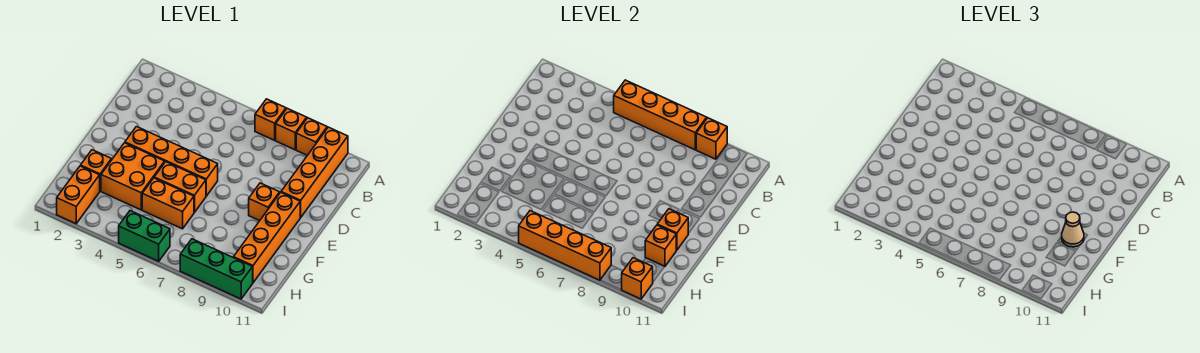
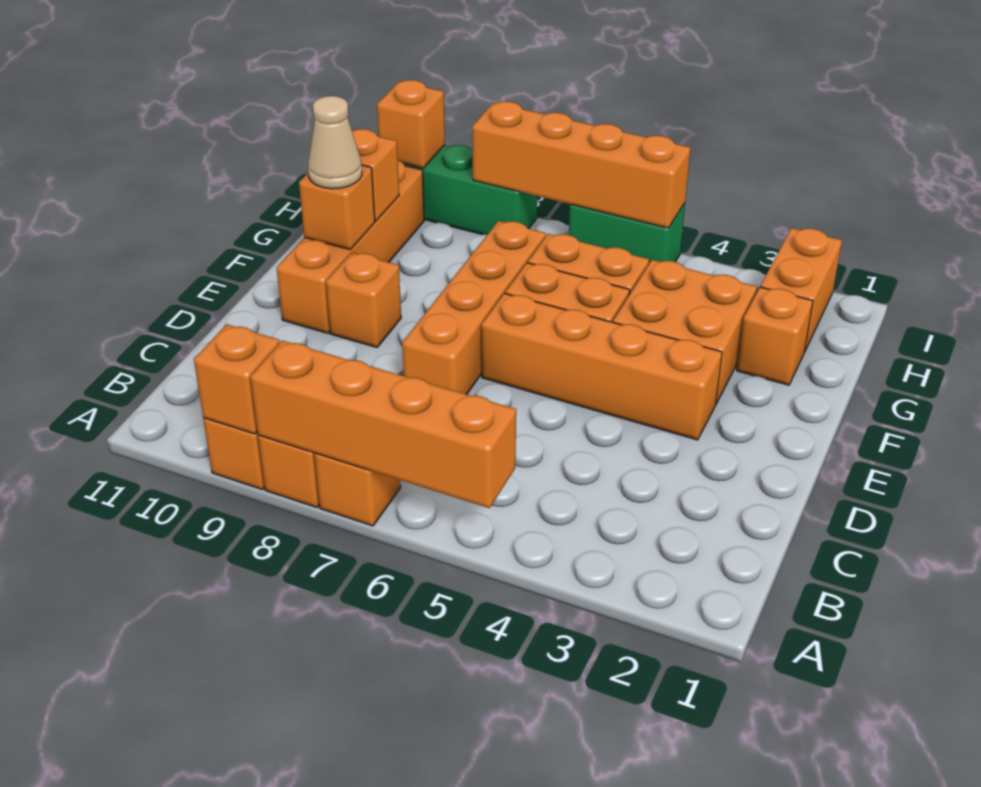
orange brick A10:D10 level 1 -> orange brick D7:G7 level 1

